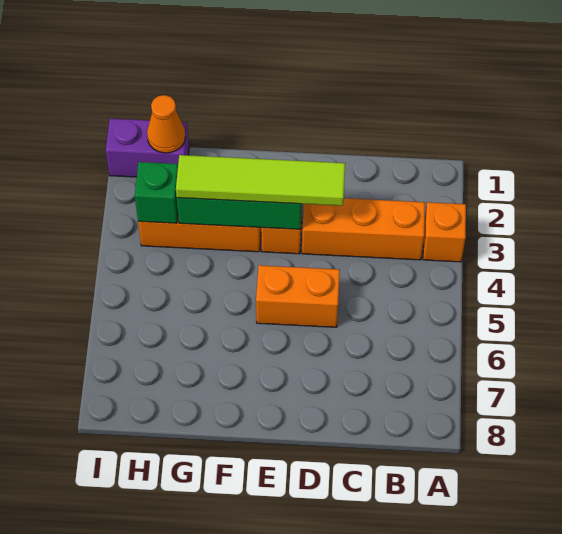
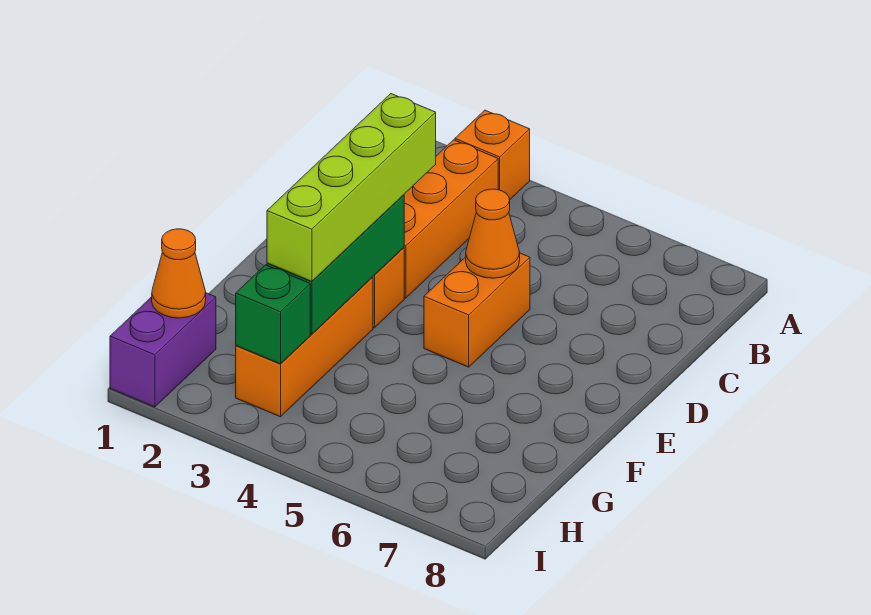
lime tile D3:G3 level 3 -> lime brick D3:G3 level 3
none -> orange cone D5 level 2

